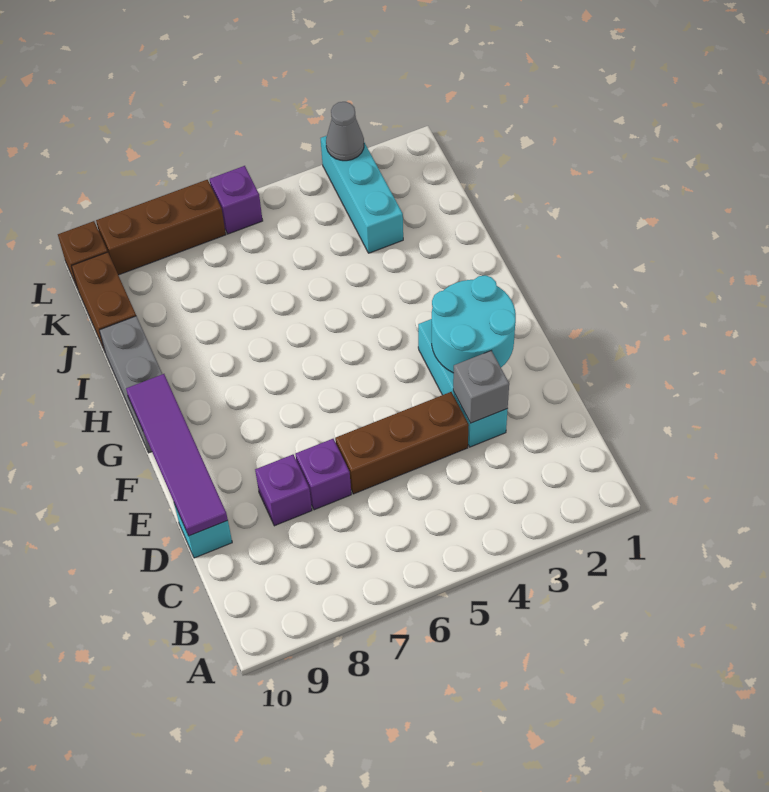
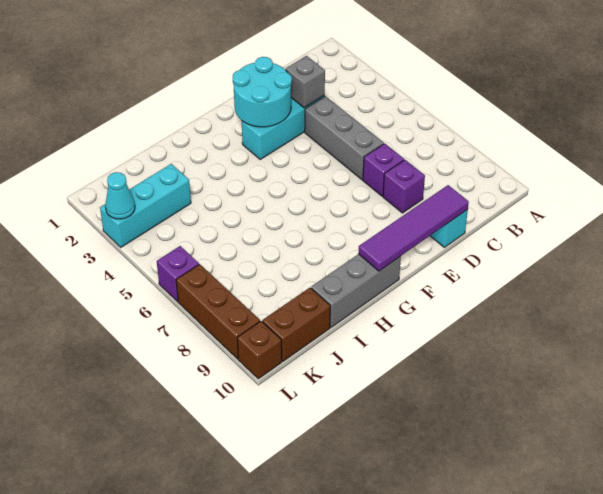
brown brick D4:D6 level 1 -> grey brick D4:D6 level 1
grey cone L3 level 2 -> cyan cone L3 level 2

